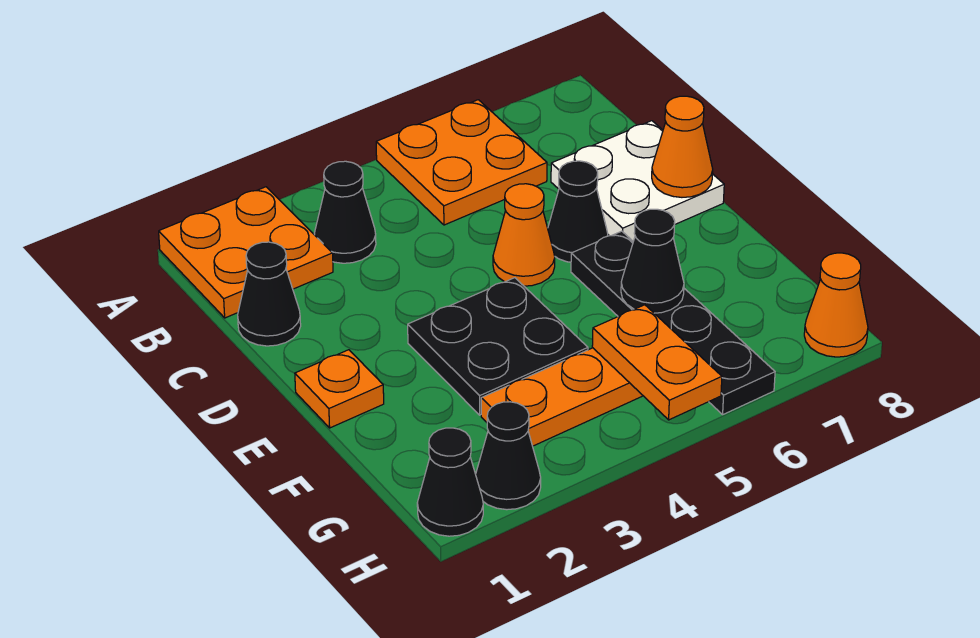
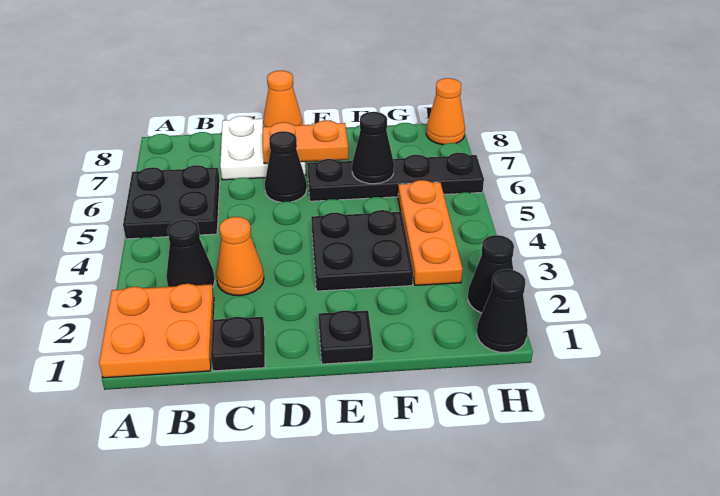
orange plate A5:B6 level 1 -> black plate A5:B6 level 1
black cone C1 level 1 -> black plate C1 level 1
orange cone D5 level 1 -> orange cone C3 level 1
orange plate E1 level 1 -> black plate E1 level 1
orange plate G5:H5 level 2 -> orange plate D7:E7 level 2

